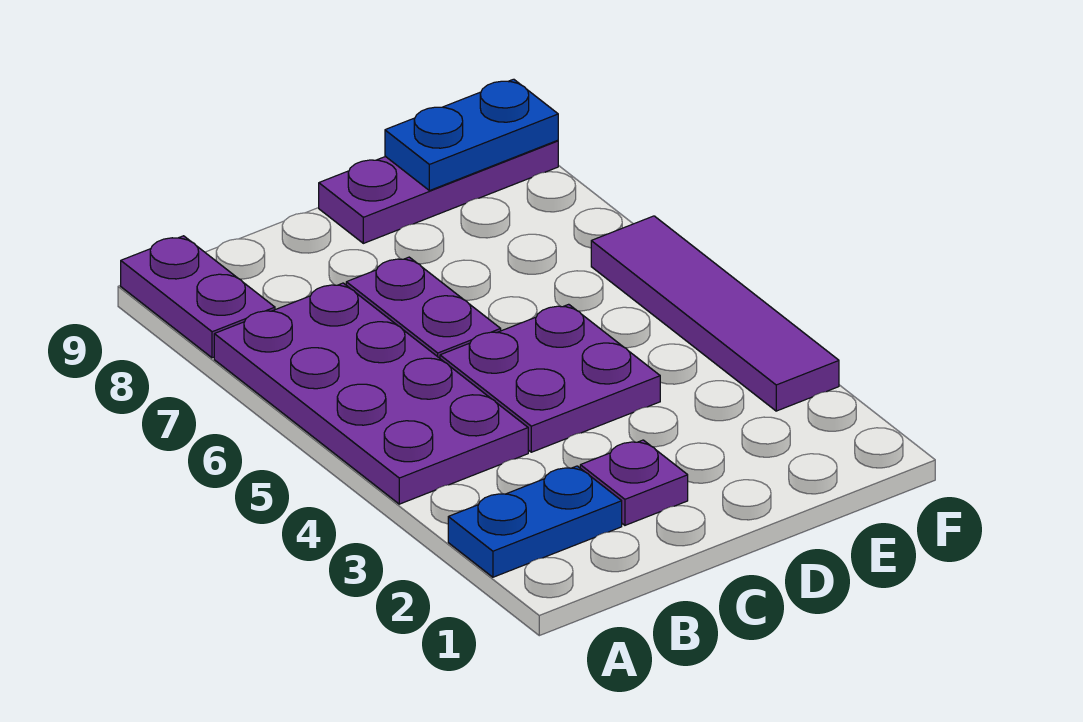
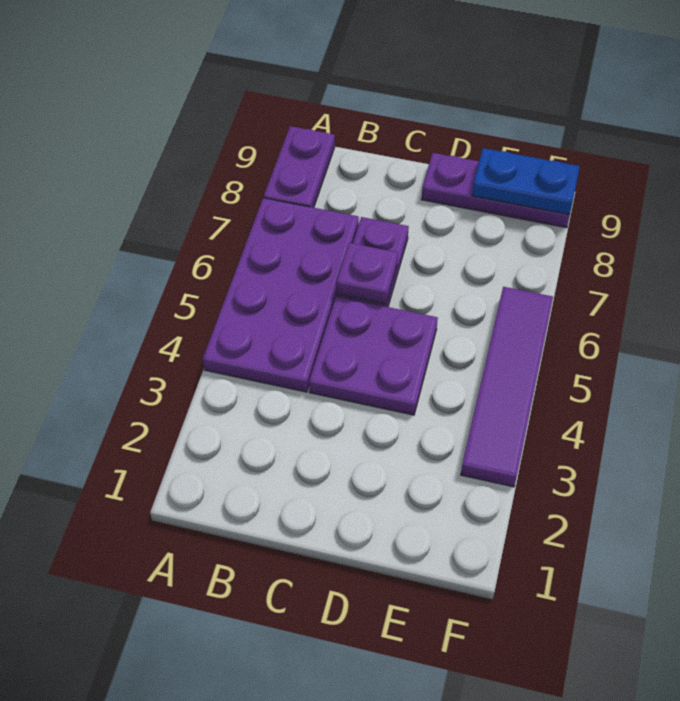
blue plate A2:B2 level 1 -> none
purple plate C2 level 1 -> purple plate C6 level 2

